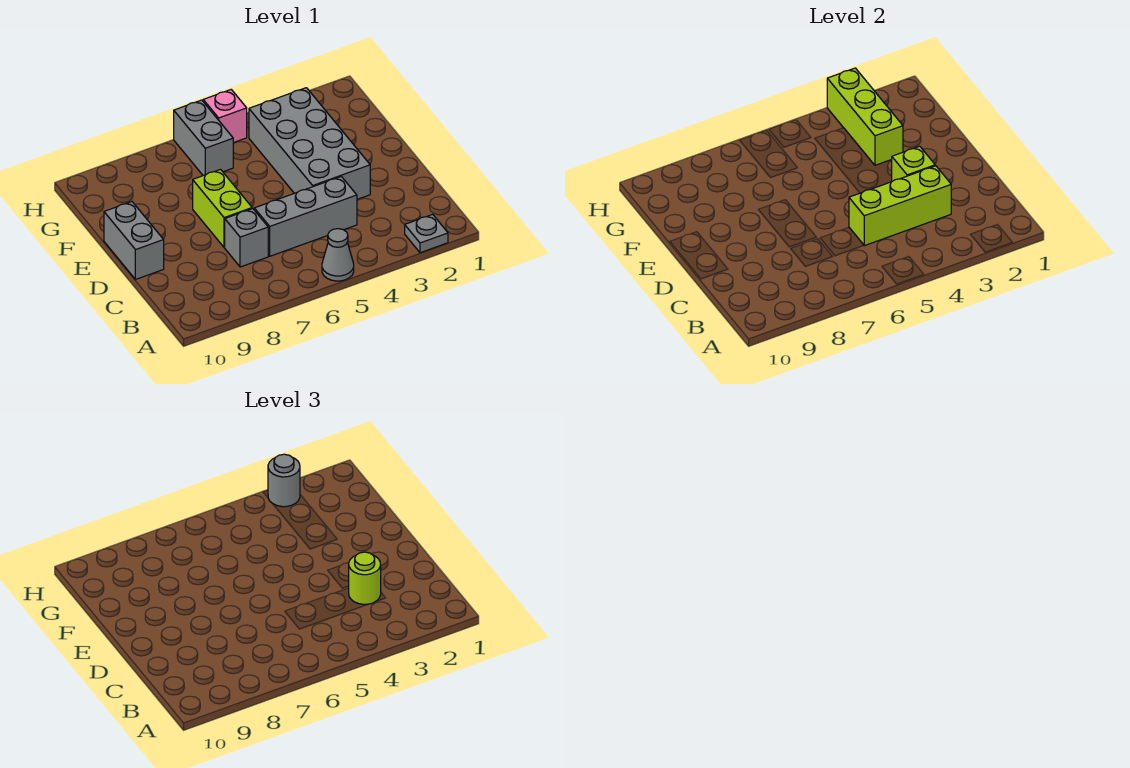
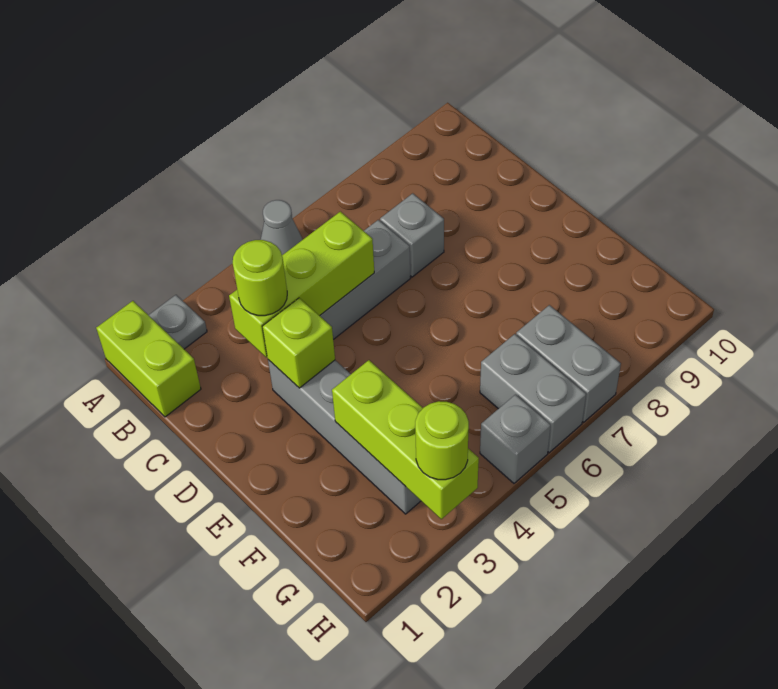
grey brick D3:G4 level 1 -> grey brick D3:G3 level 1
lime brick D7:E7 level 1 -> lime brick A1:B1 level 1
grey brick D10:E10 level 1 -> grey brick G7:H7 level 1
grey round brick H3 level 3 -> lime round brick H3 level 3
pink brick H5 level 1 -> grey brick H5 level 1

